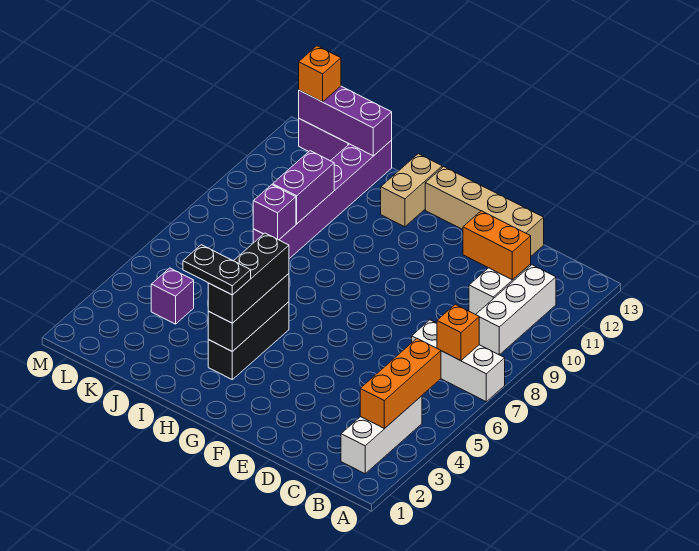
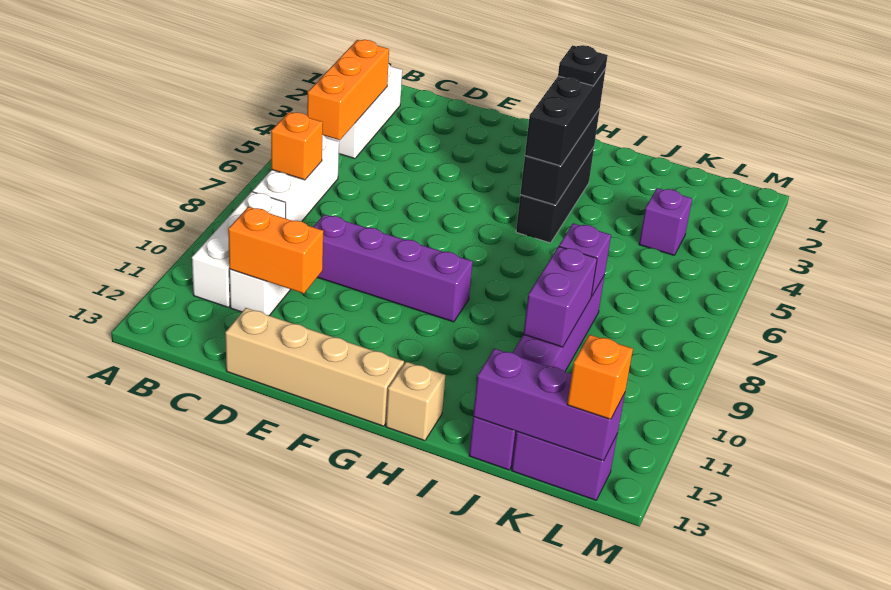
white brick A7:C7 level 1 -> white brick B6:B8 level 1
none -> purple brick D9:G9 level 1
black plate H3:I3 level 4 -> black plate H3 level 4
tan brick H12:H13 level 1 -> tan brick H13 level 1

